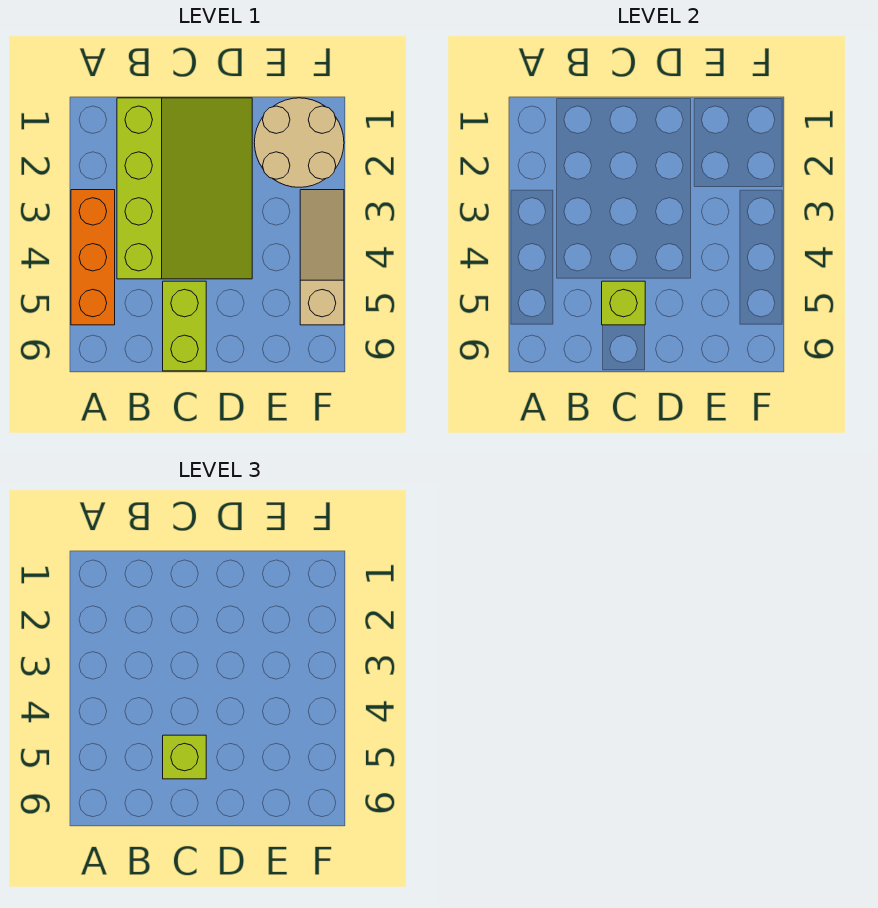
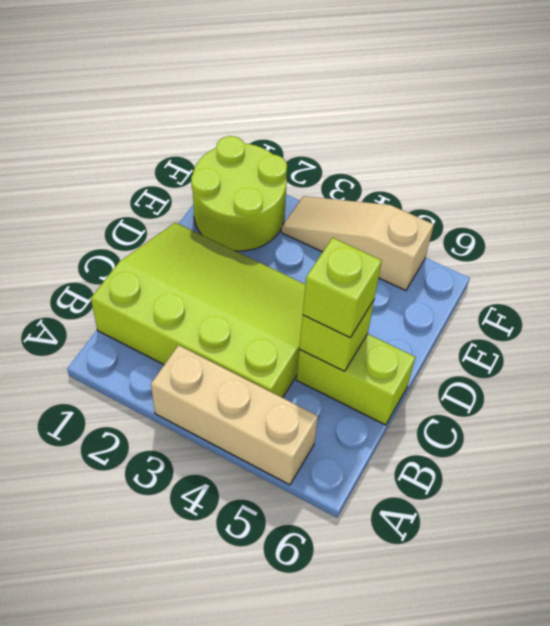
orange brick A3:A5 level 1 -> tan brick A3:A5 level 1
tan round brick E1:F2 level 1 -> lime round brick E1:F2 level 1

